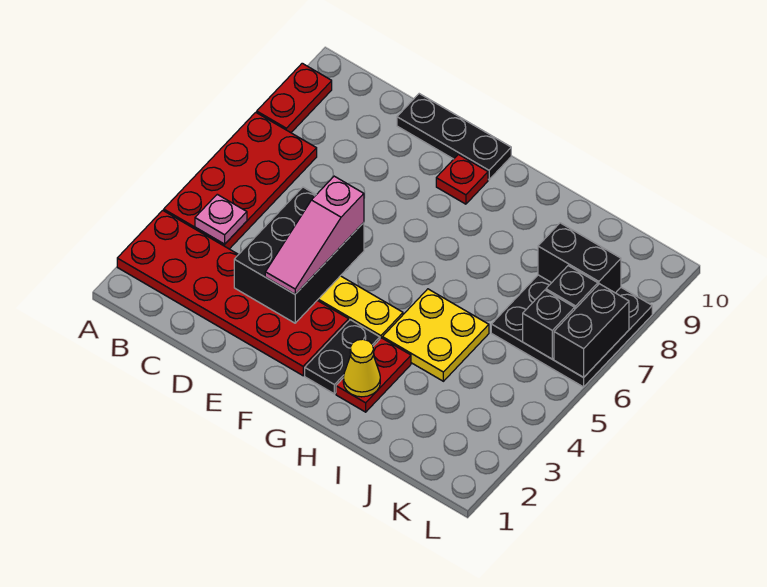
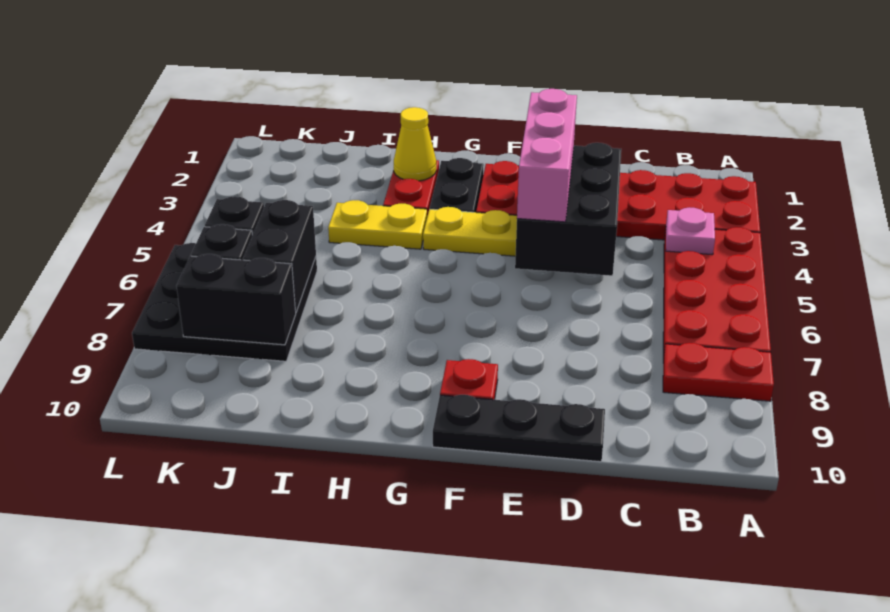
red plate A8:A9 level 1 -> red plate A8:B8 level 1
pink slope E3:E5 level 3 top 5 -> pink brick E3:E5 level 3
yellow plate H4:I5 level 1 -> yellow plate H4:I4 level 1
black brick L6:L7 level 2 -> black brick J6:J7 level 2

